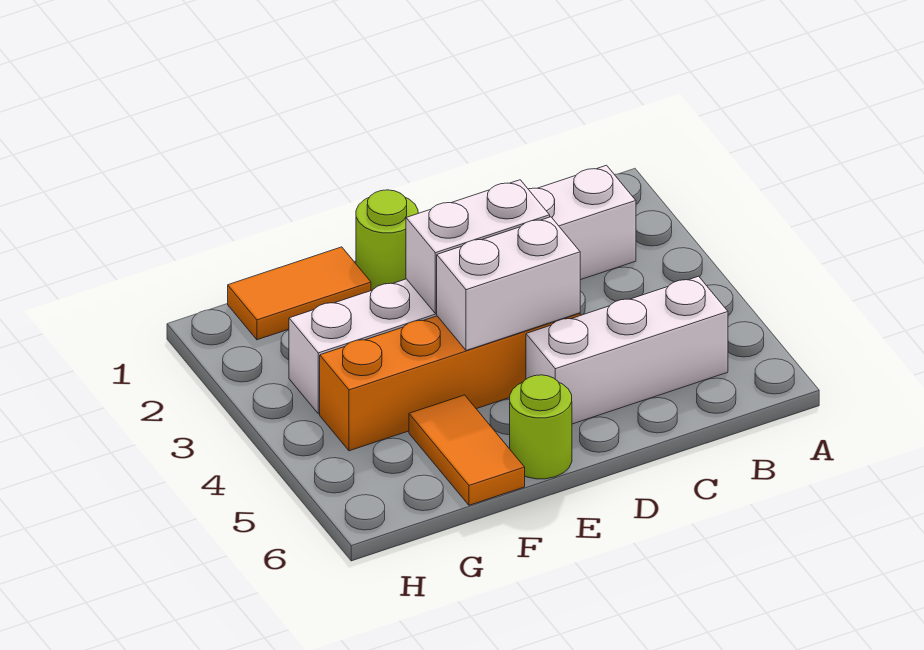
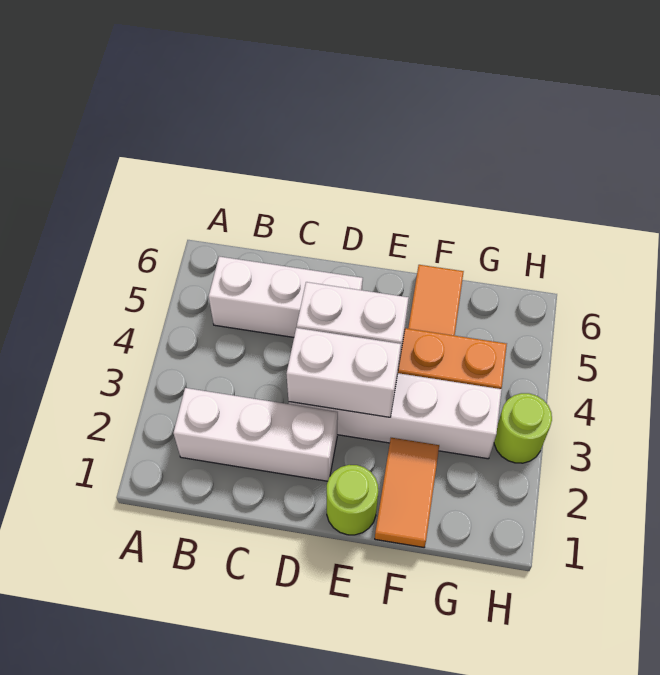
lime round brick E6 level 1 -> lime round brick H3 level 1
orange tile F1:G1 level 1 -> orange tile F1:F2 level 1

